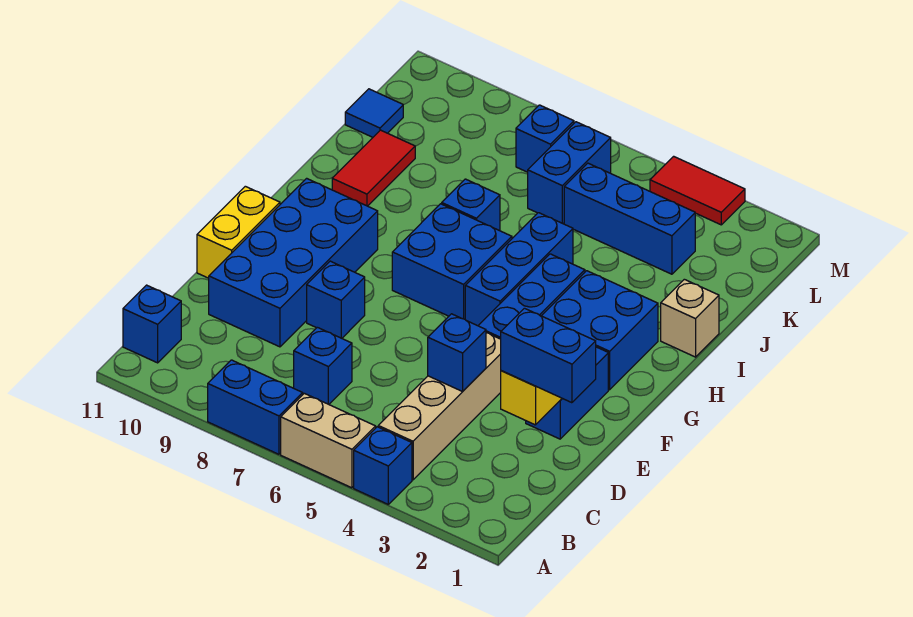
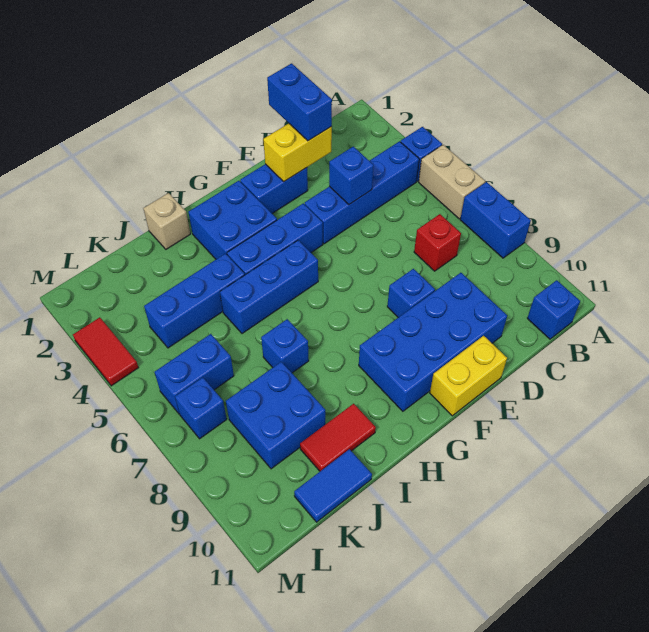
tan brick B4:E4 level 1 -> blue brick B4:E4 level 1
blue brick C7 level 1 -> red brick C7 level 1
blue brick G6:H7 level 1 -> blue brick J8:K9 level 1
blue brick K3:K5 level 1 -> blue brick I4:K4 level 1
blue tile K11 level 1 -> blue tile J11:K11 level 1

